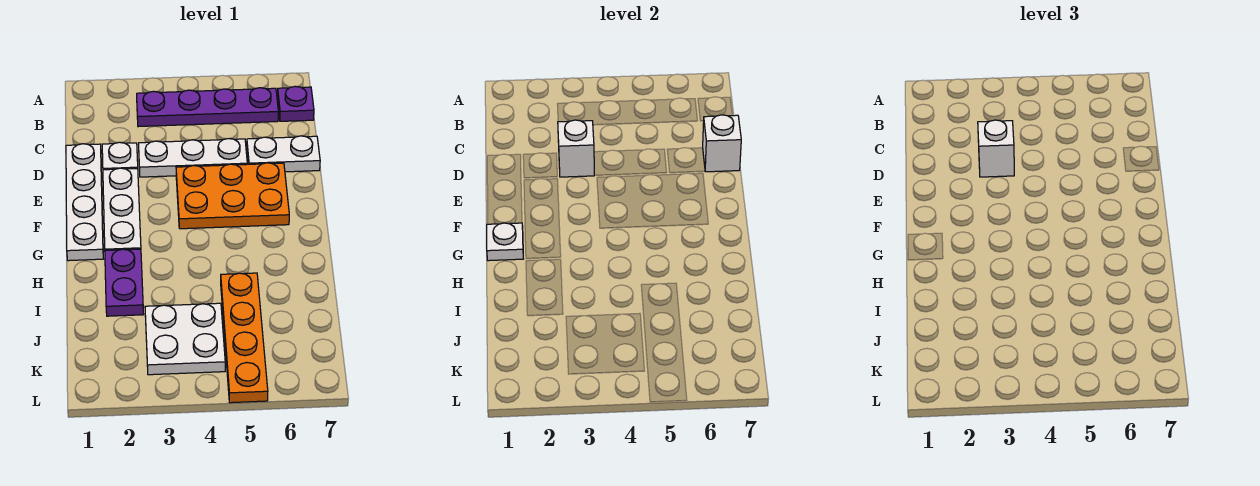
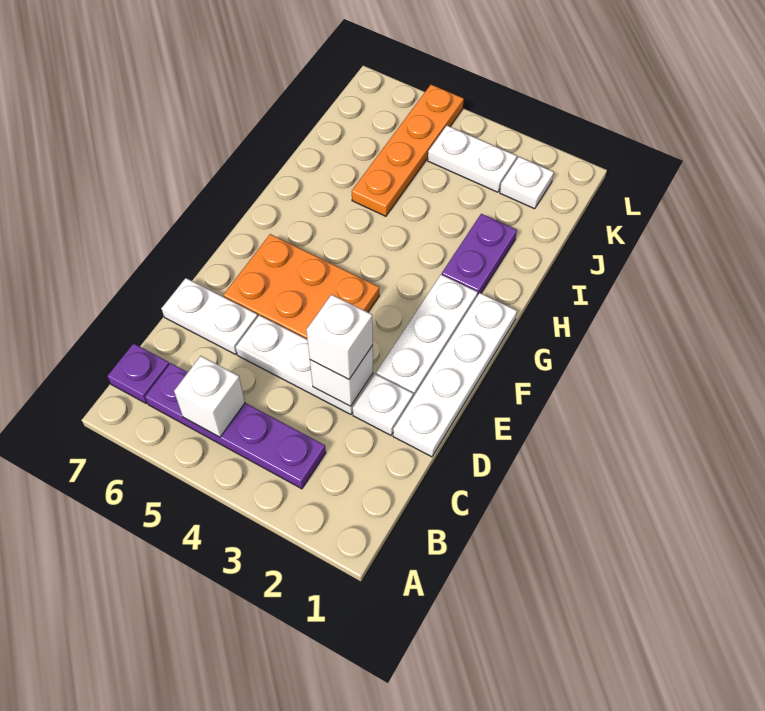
white brick D7 level 2 -> white brick B5 level 2
white plate G1 level 2 -> white plate K2 level 1
white plate J3:K4 level 1 -> white plate K3:K4 level 1

